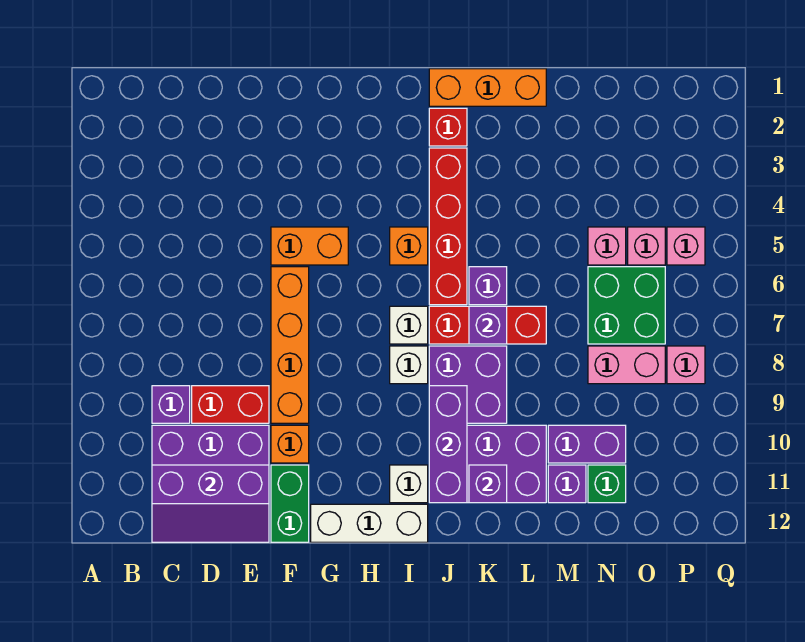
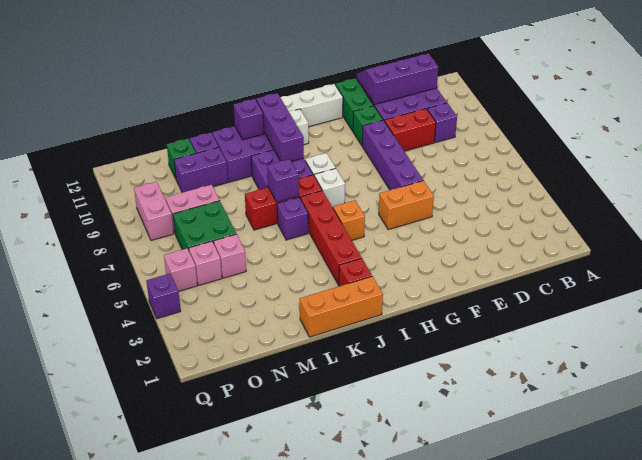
orange brick F6:F9 level 1 -> purple brick F6:F9 level 1
orange brick F10 level 1 -> green brick F10 level 1
pink brick P8 level 1 -> pink brick P8:P9 level 1
none -> purple brick Q4 level 1

